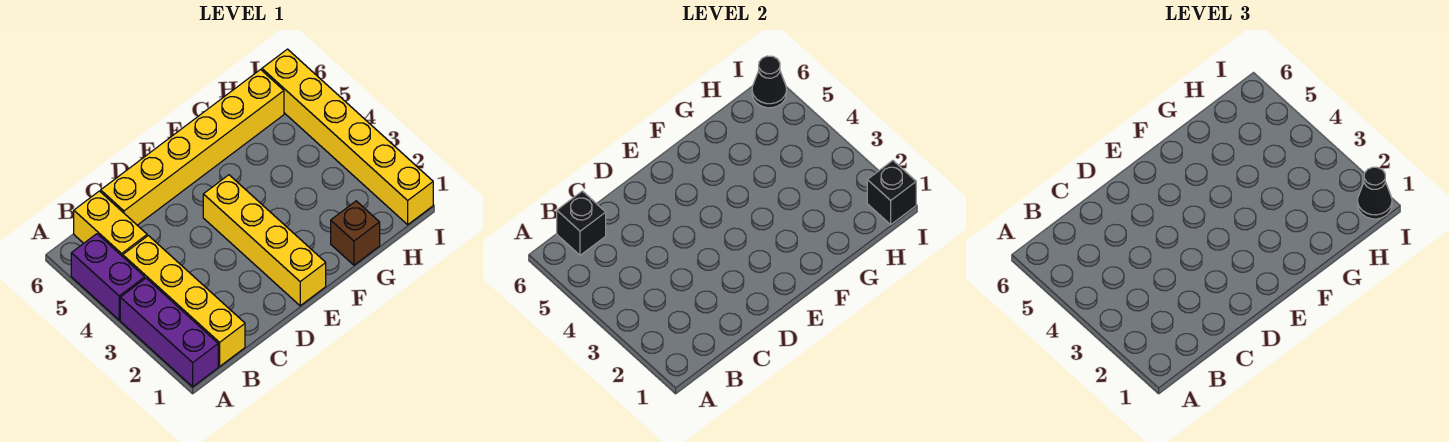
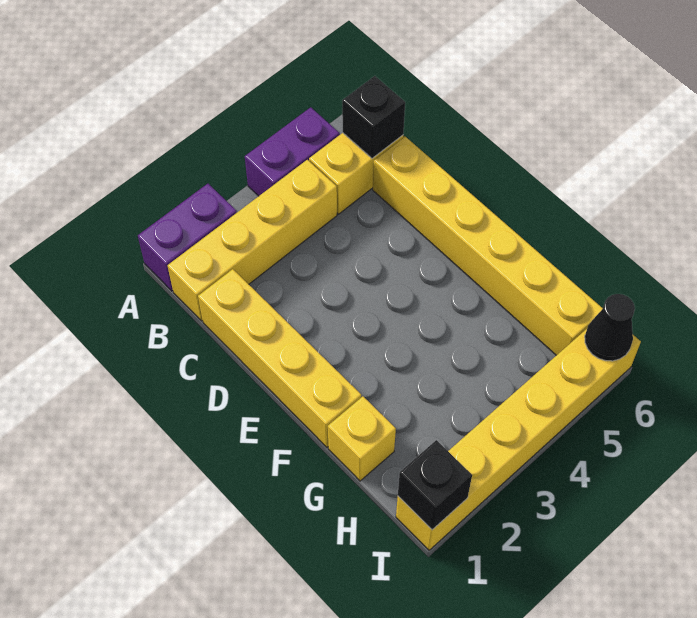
purple brick A1:A3 level 1 -> purple brick A1:A2 level 1
yellow brick E1:E4 level 1 -> yellow brick C1:F1 level 1
brown brick G1 level 1 -> yellow brick G1 level 1
black cone I1 level 3 -> none

